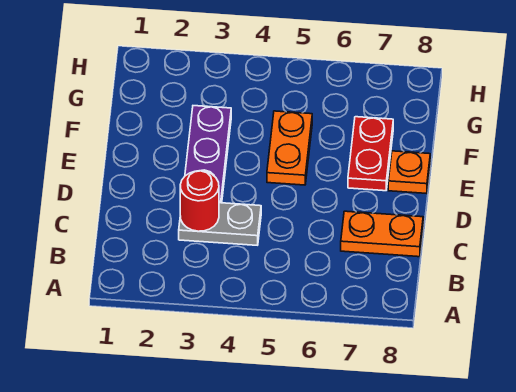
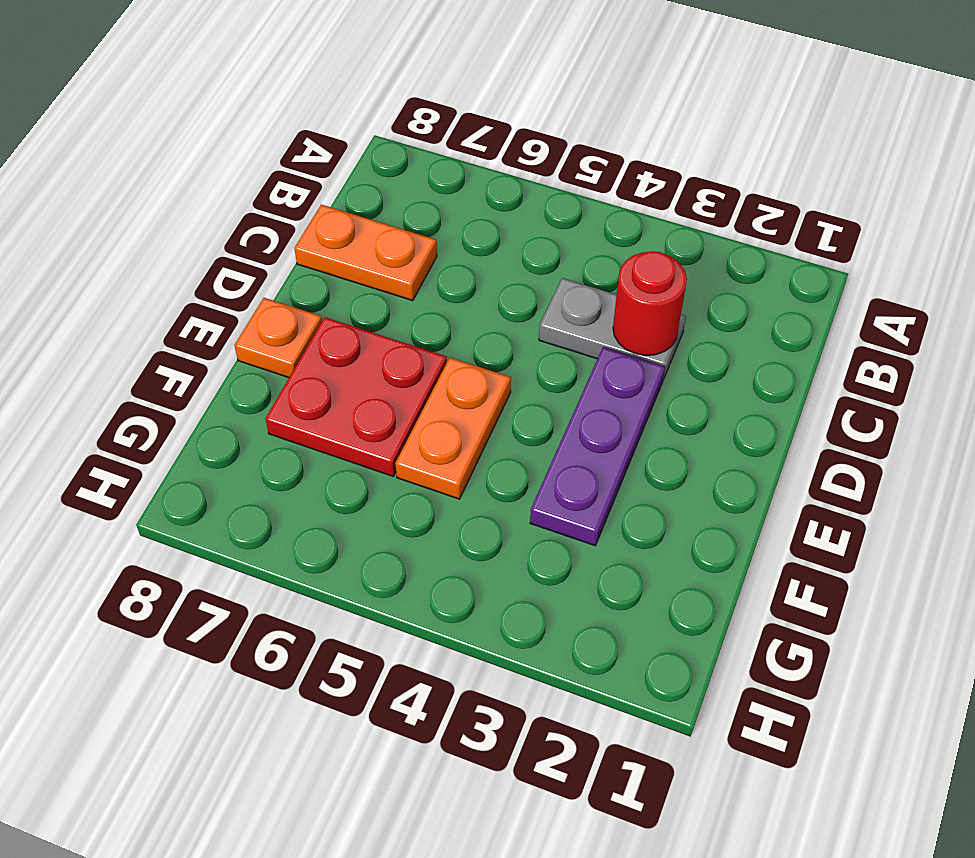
red plate E7:F7 level 1 -> red plate E6:F7 level 1

